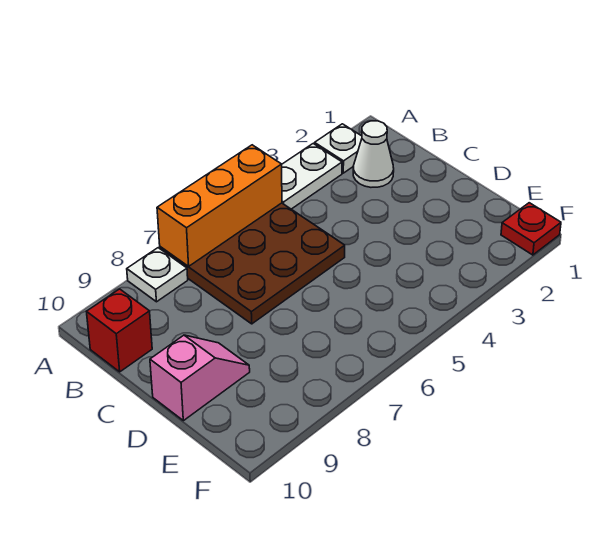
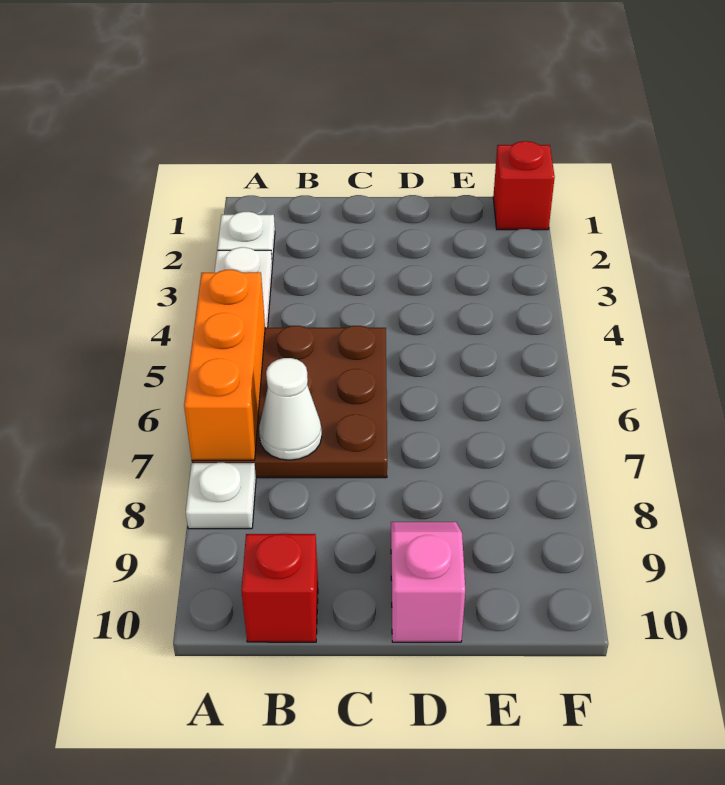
white cone B2 level 1 -> white cone B7 level 2
red plate F1 level 1 -> red brick F1 level 1

